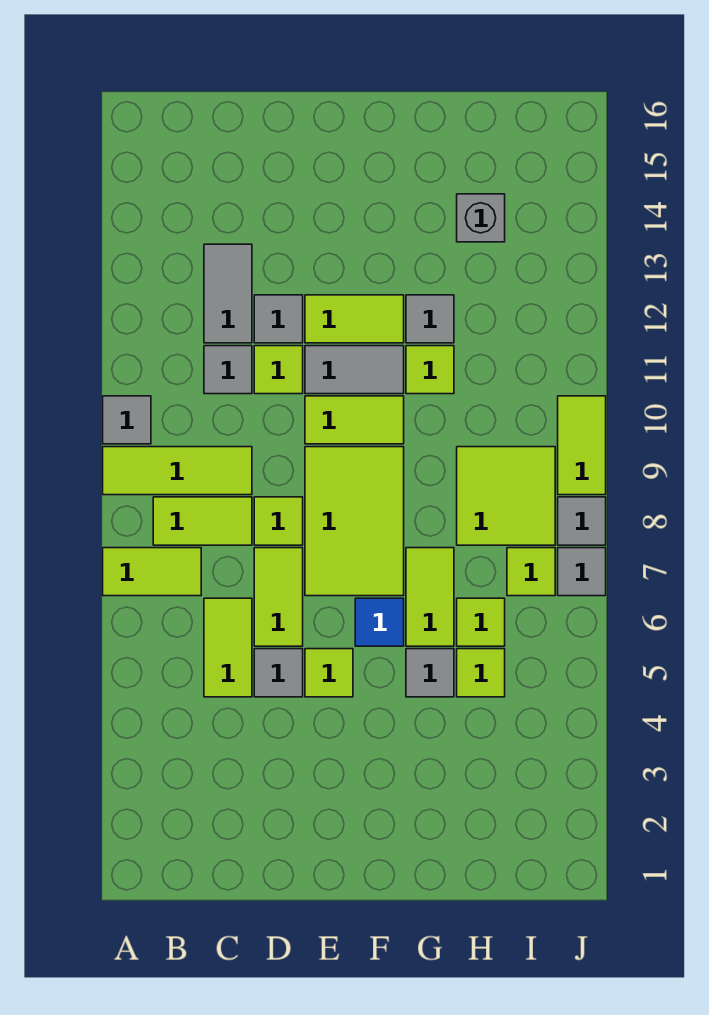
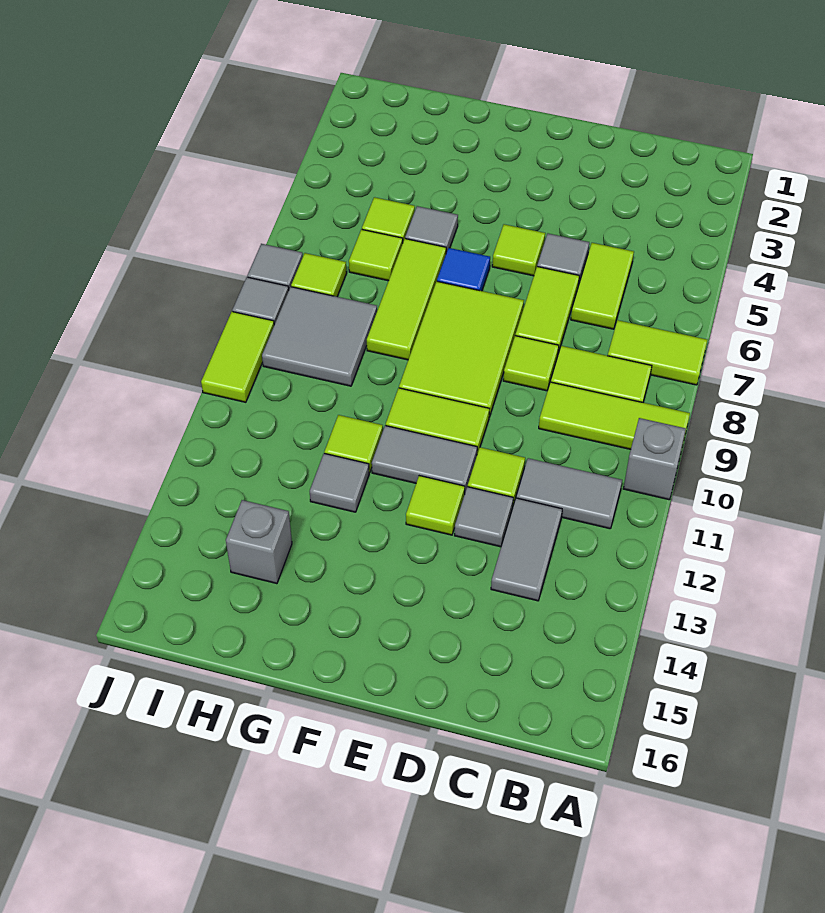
grey tile A10 level 1 -> grey brick A10 level 1
grey tile C11 level 1 -> grey tile B11:C11 level 1
lime tile E12:F12 level 1 -> lime tile E12 level 1
lime tile G6:G7 level 1 -> lime tile G6:G8 level 1
lime tile H8:I9 level 1 -> grey tile H8:I9 level 1

